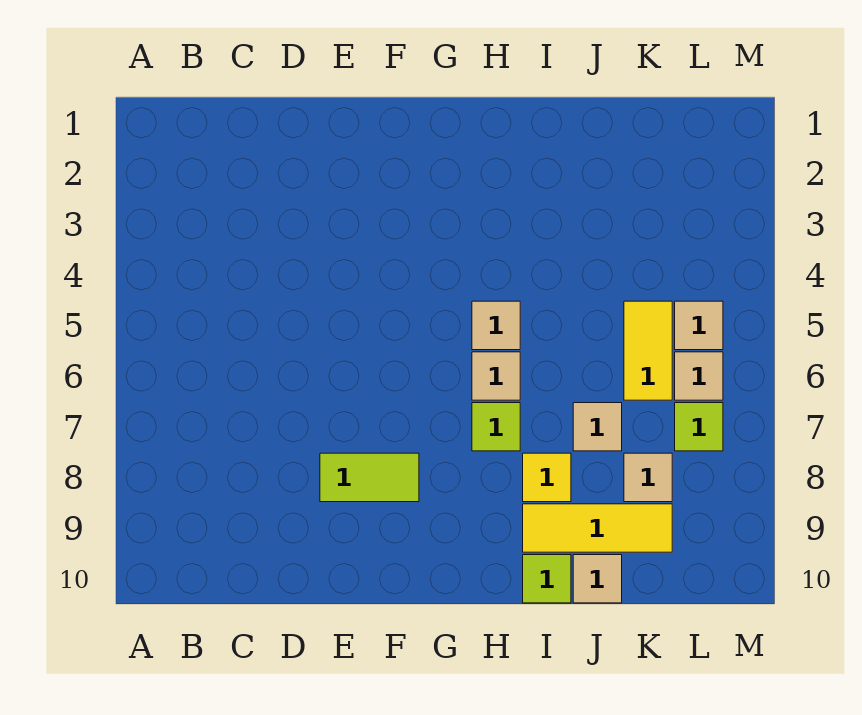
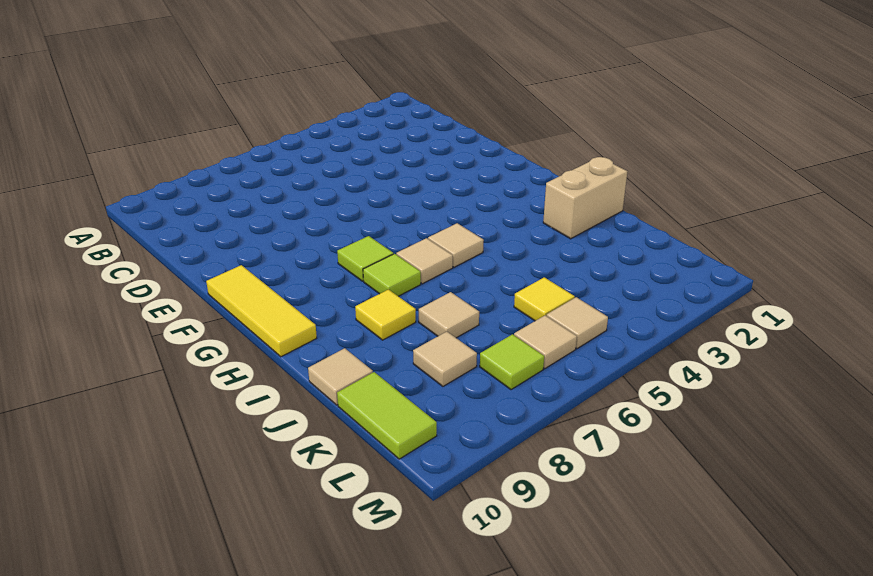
lime tile E8:F8 level 1 -> lime tile K10:L10 level 1
none -> tan brick I1:I2 level 1
yellow tile I9:K9 level 1 -> yellow tile F10:H10 level 1
lime tile I10 level 1 -> lime tile G7 level 1
yellow tile K5:K6 level 1 -> yellow tile K5 level 1

